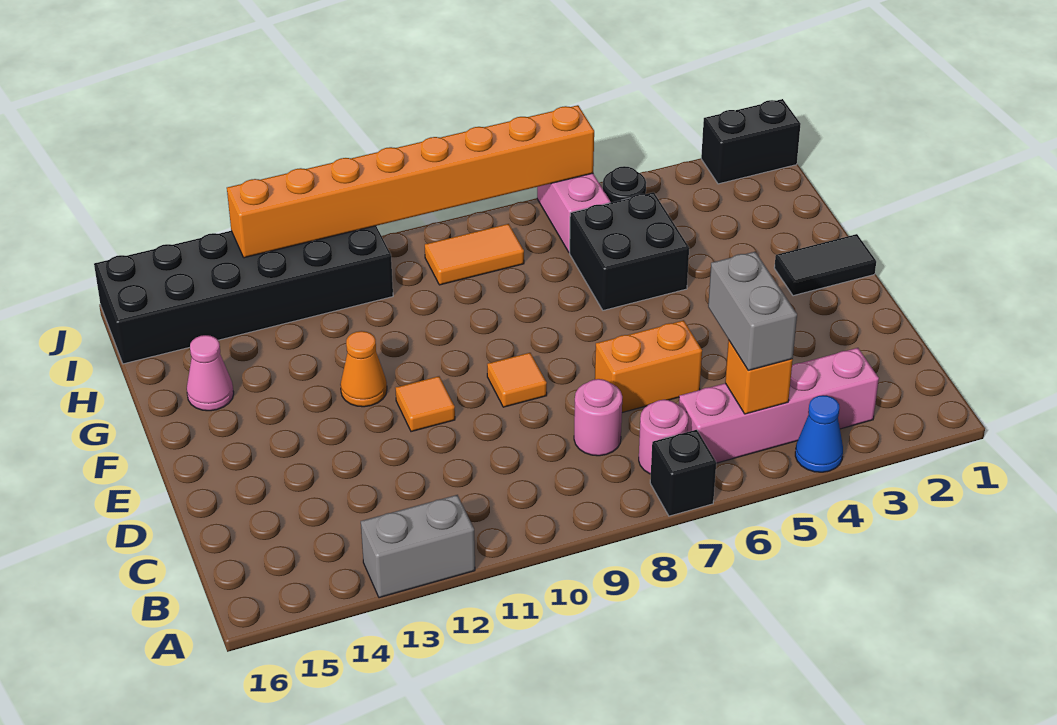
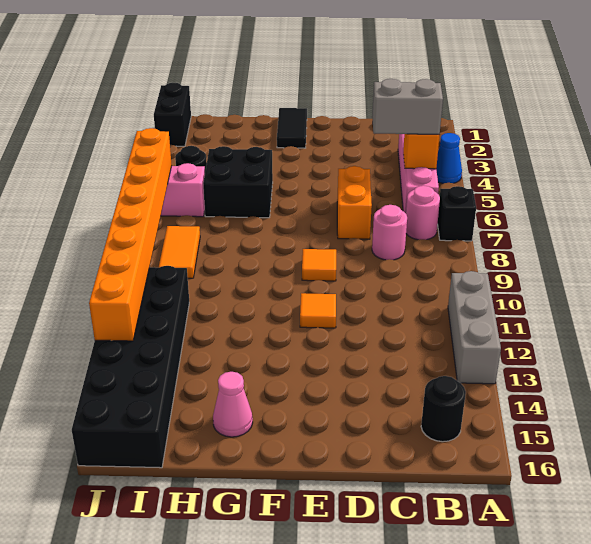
grey brick A12:A13 level 1 -> grey brick A11:A13 level 1
none -> black round brick B15 level 1
orange cone F12 level 1 -> none

